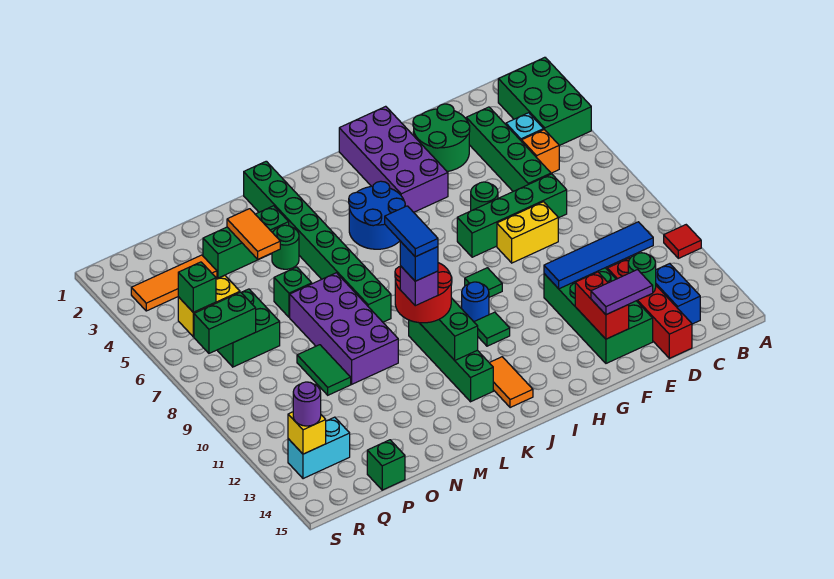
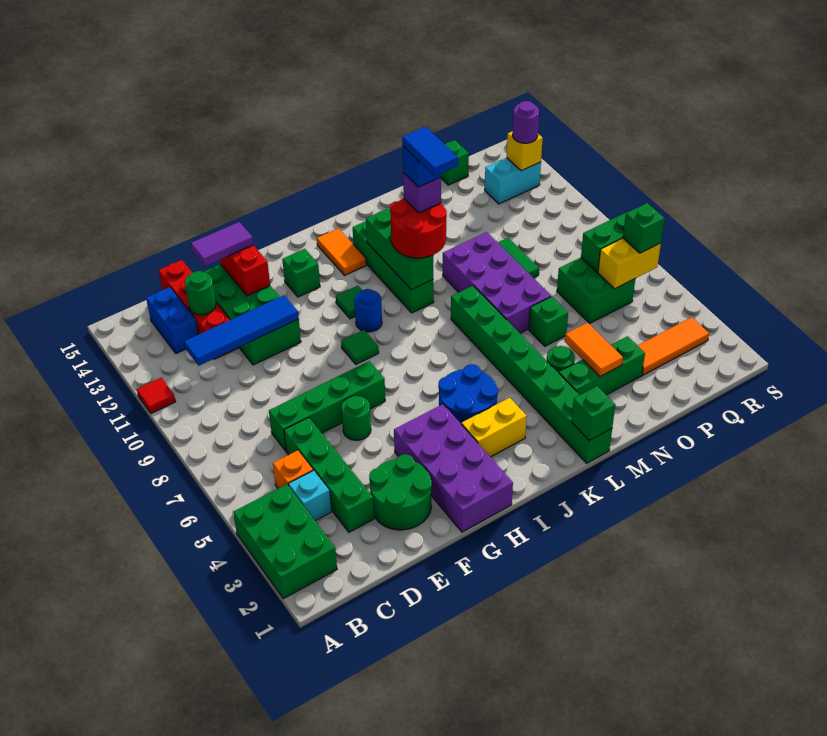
yellow brick E8:F8 level 1 -> yellow brick I3:J3 level 1
none -> green brick H13 level 1
none -> green brick L1 level 2

